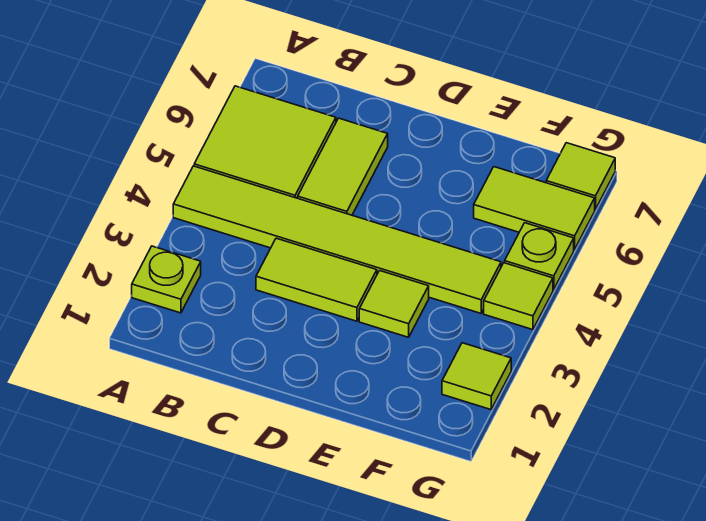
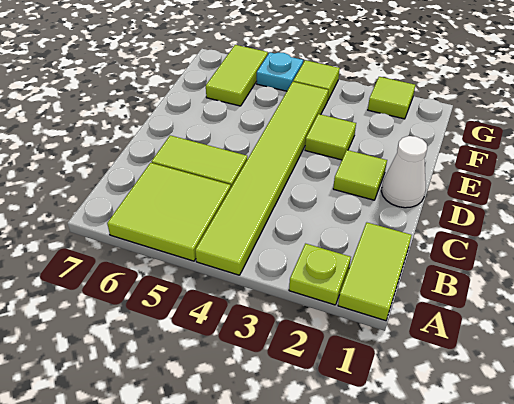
lime tile C3:D3 level 1 -> lime tile A1:B1 level 1
none -> white cone D1 level 1
lime plate G5 level 1 -> cyan plate G5 level 1
lime tile G7 level 1 -> lime tile D2 level 1

